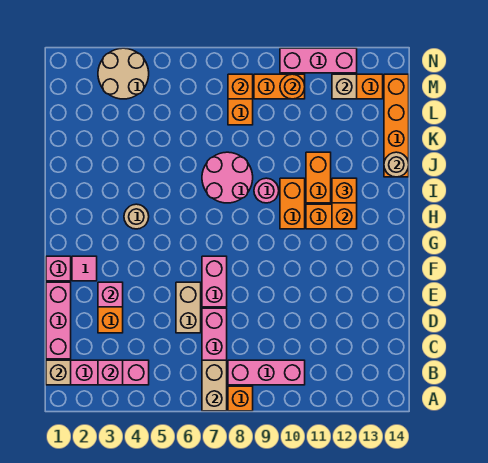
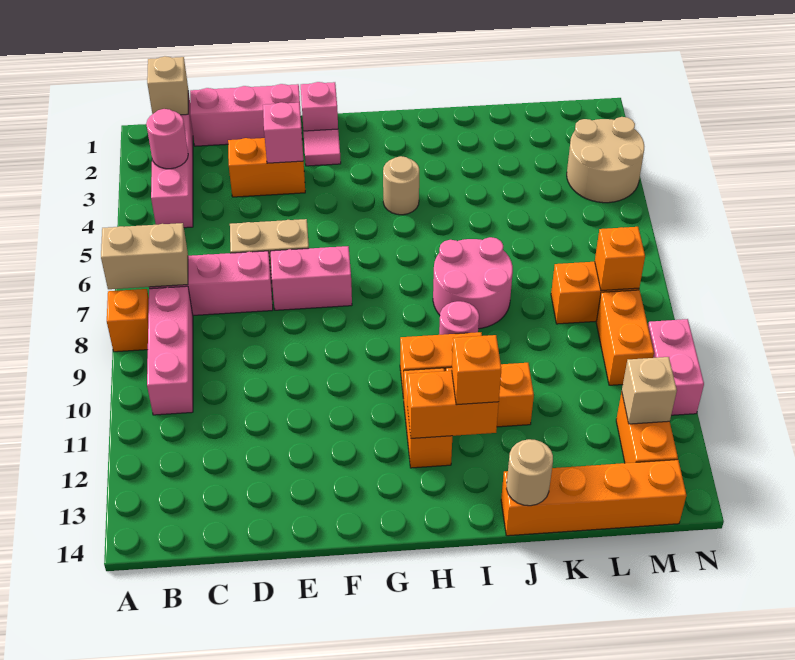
pink brick B3 level 2 -> pink round brick B3 level 2
orange round brick M10 level 2 -> none
pink brick N10:N12 level 1 -> pink brick N10:N11 level 1

